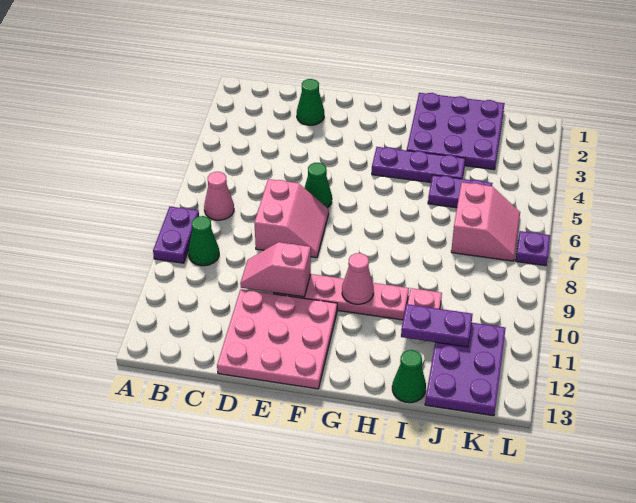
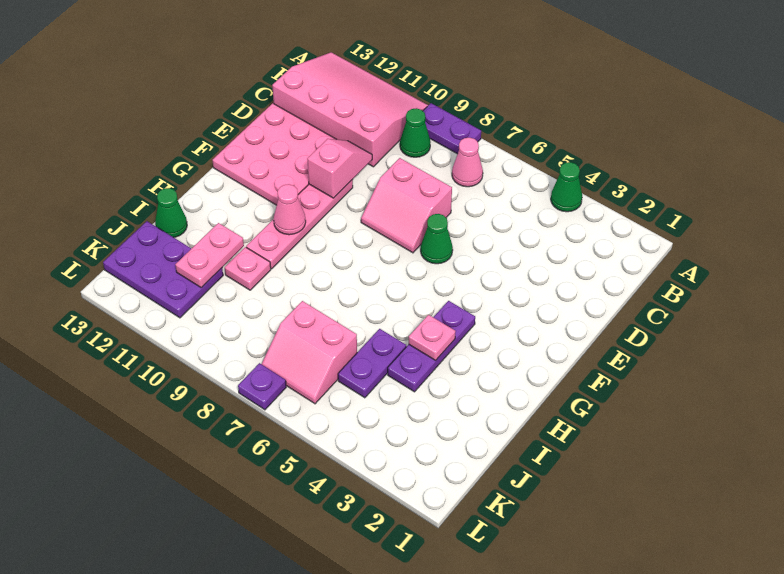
none -> pink slope A10:C13 level 1 top C
green cone D2 level 1 -> green cone A4 level 1
purple plate H1:J3 level 1 -> none
none -> pink plate H4 level 2
purple plate I11:J11 level 2 -> pink plate I11:J11 level 2

